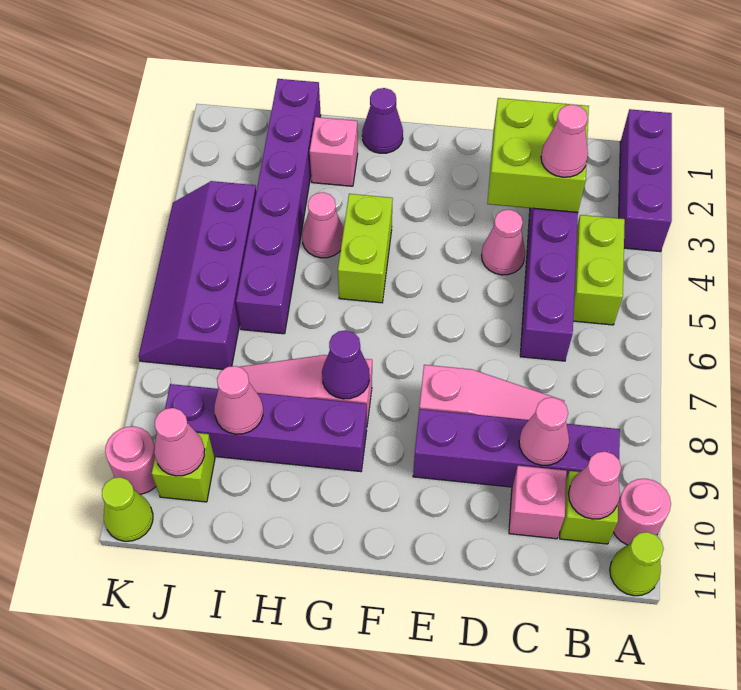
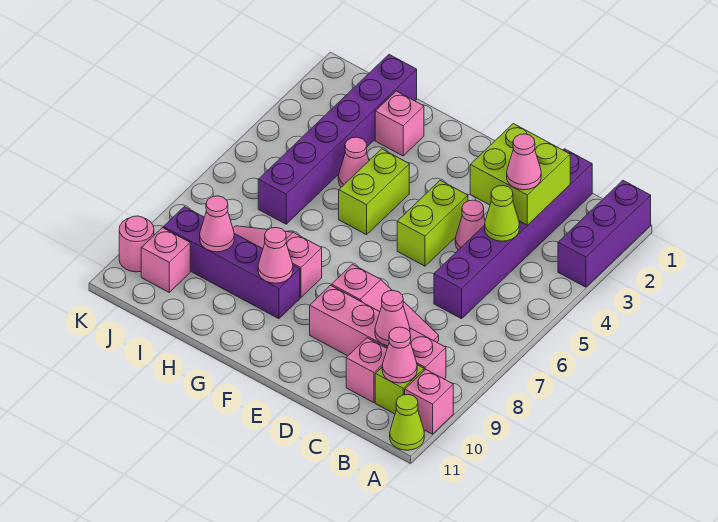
pink round brick A10 level 1 -> pink brick A10 level 1
lime brick B4:B5 level 1 -> lime brick E4:E5 level 1
purple brick B9:E9 level 1 -> pink brick B9:E9 level 1
purple cone G1 level 1 -> none
purple cone G8 level 2 -> none
purple slope J4:K7 level 1 top J -> none
lime brick J10 level 1 -> pink brick J10 level 1
pink cone J10 level 2 -> pink cone G9 level 2
lime cone K11 level 1 -> lime cone C4 level 2

